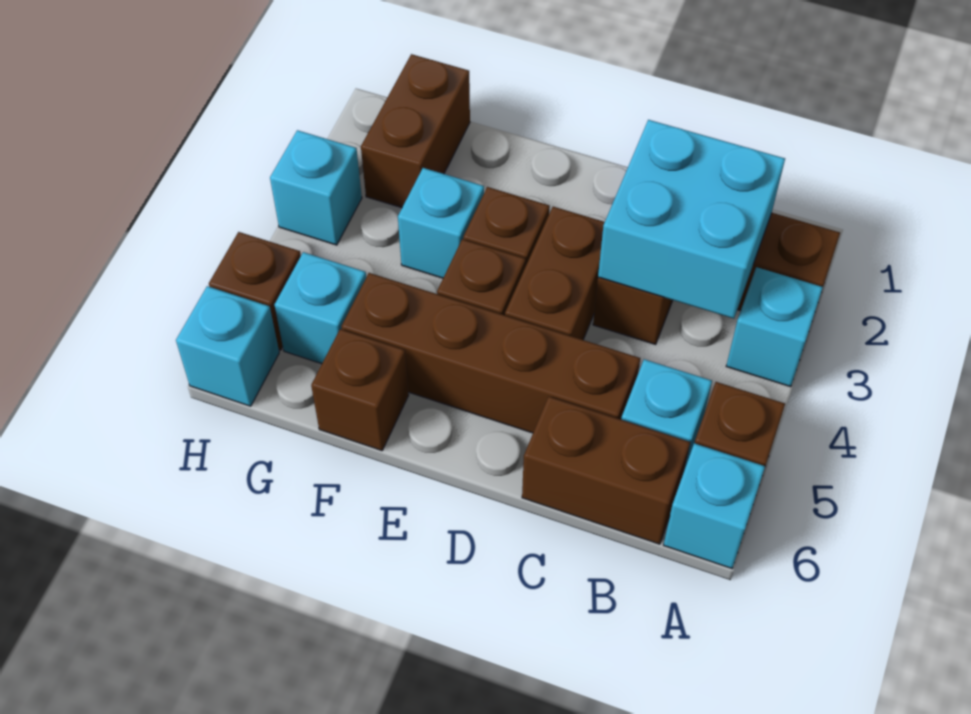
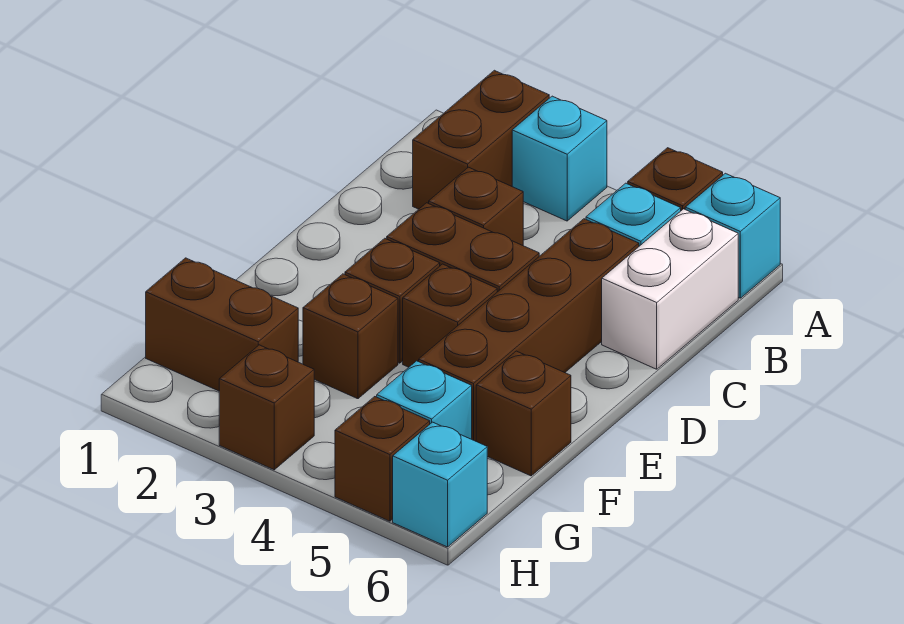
cyan brick B2:C3 level 2 -> none
brown brick B6:C6 level 1 -> white brick B6:C6 level 1
cyan brick F3 level 1 -> brown brick F3 level 1
cyan brick H3 level 1 -> brown brick H3 level 1

